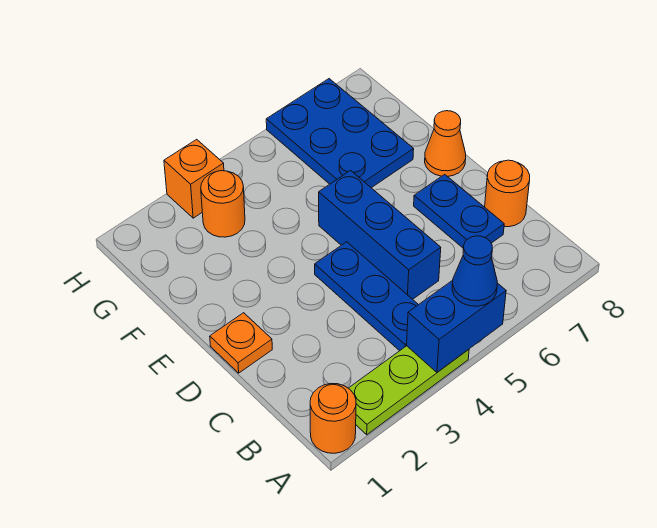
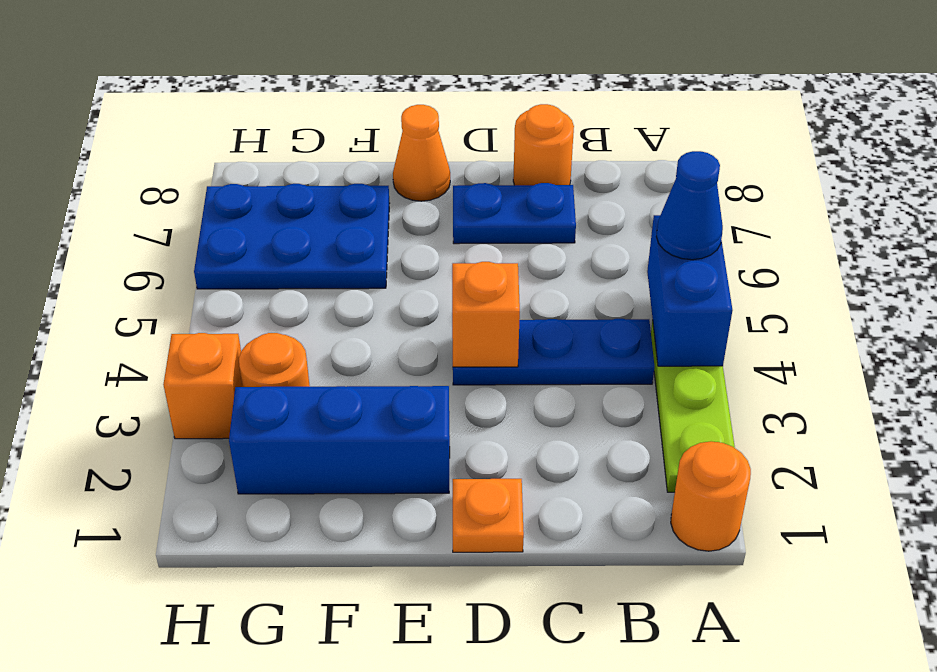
blue brick C5:E5 level 1 -> blue brick E2:G2 level 1
none -> orange brick D4 level 2

